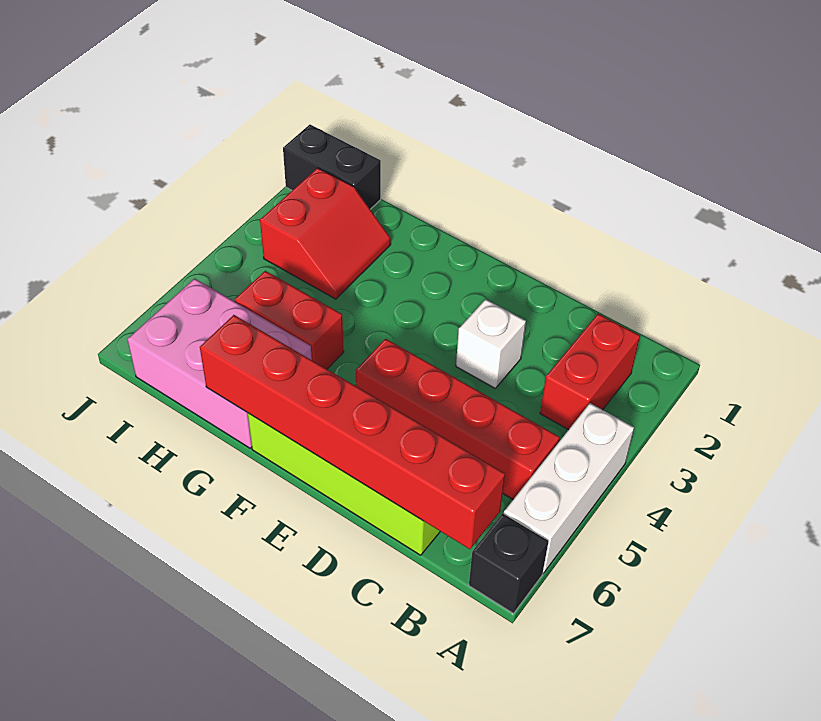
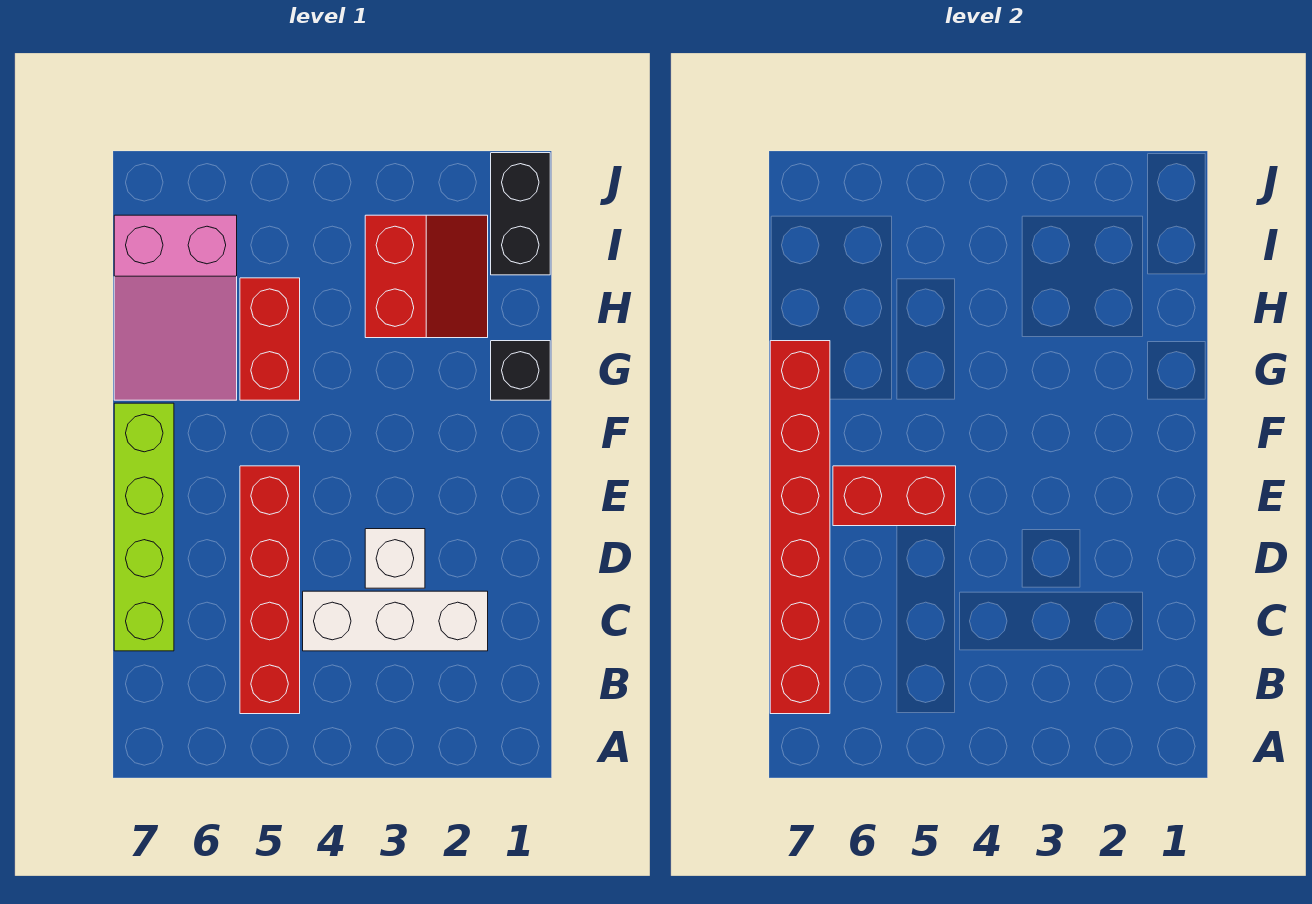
white brick A4:A6 level 1 -> white brick C2:C4 level 1
black brick A7 level 1 -> black brick G1 level 1
red brick B2:B3 level 1 -> red brick E5:E6 level 2
pink brick G6:I7 level 1 -> pink slope G6:I7 level 1 top I
red slope H2:I3 level 1 top I -> red slope H2:I3 level 1 top 3

